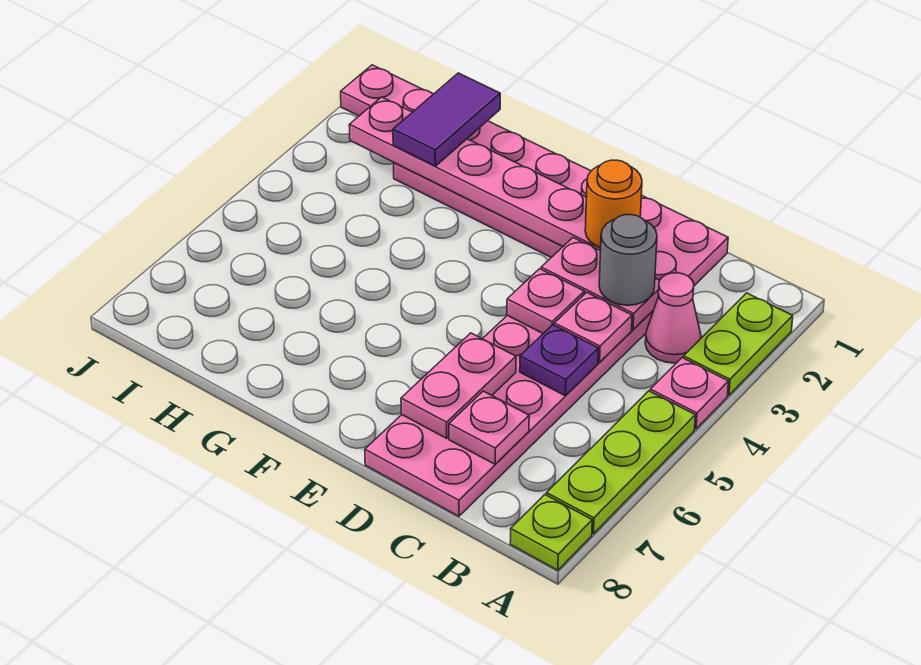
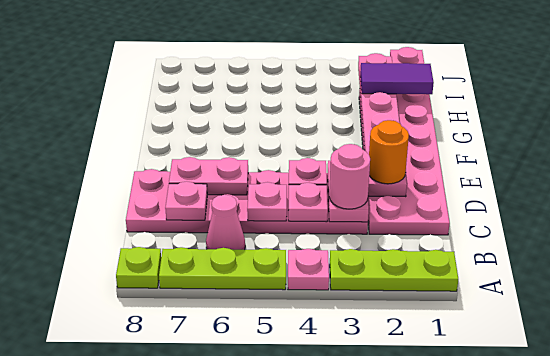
lime plate A2:A3 level 1 -> lime plate A1:A3 level 1
pink cone B3 level 1 -> pink cone B6 level 1
grey round brick C3 level 3 -> pink round brick C3 level 3
purple plate C5 level 2 -> pink plate C5 level 2

